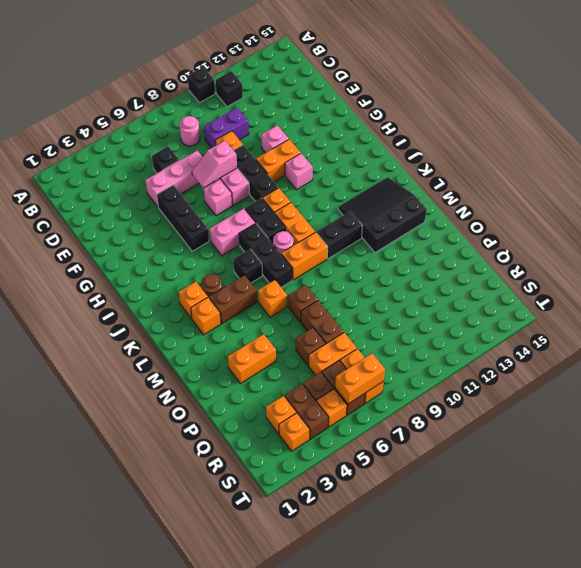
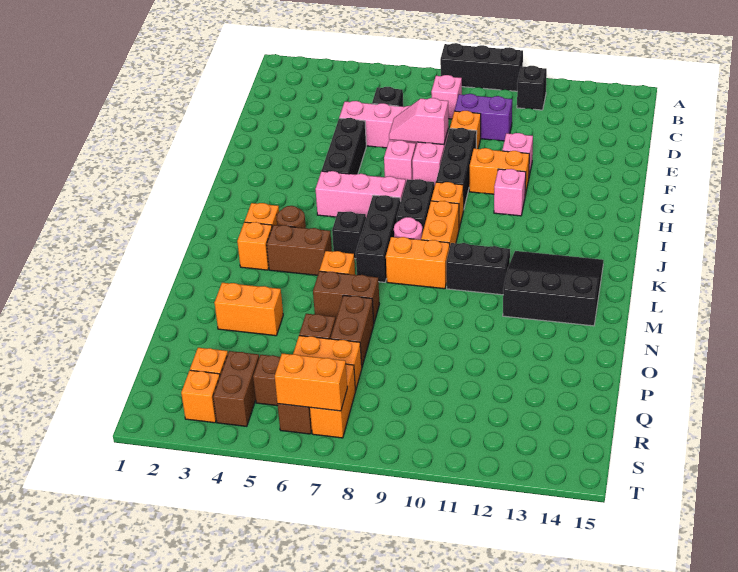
black brick A10 level 1 -> black brick A8:A10 level 1
pink round brick C8 level 1 -> pink brick C8 level 1
pink brick I6:I7 level 1 -> pink brick I5:I7 level 1
brown brick N7 level 1 -> brown brick N6:N7 level 1
orange brick S5 level 1 -> none

